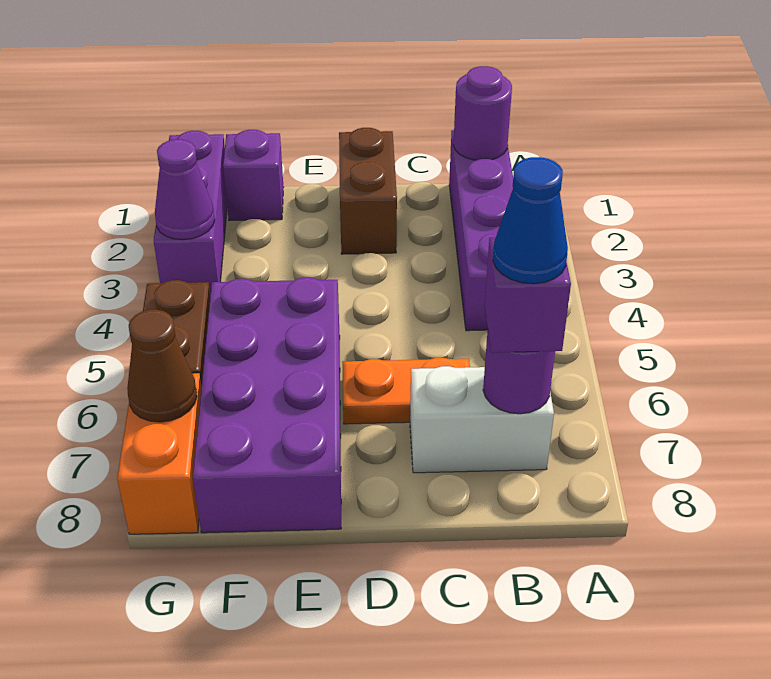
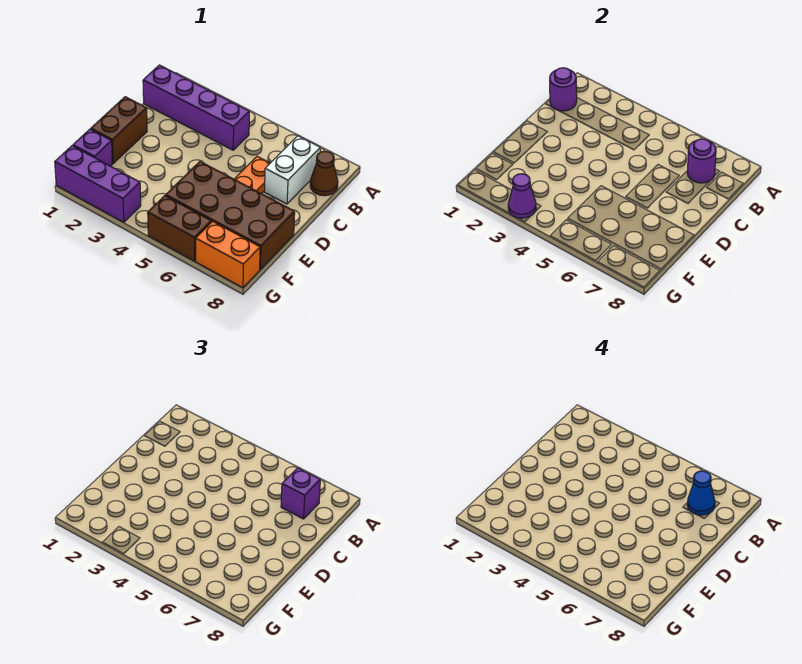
brown brick D1:D2 level 1 -> brown brick D1:E1 level 1
purple brick E5:F8 level 1 -> brown brick E5:F8 level 1
brown cone G7 level 2 -> brown cone B8 level 1

